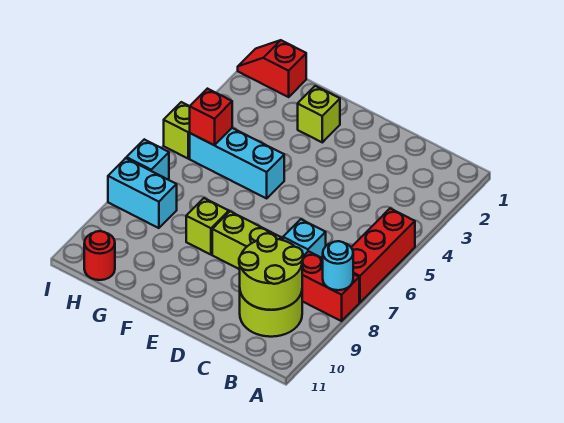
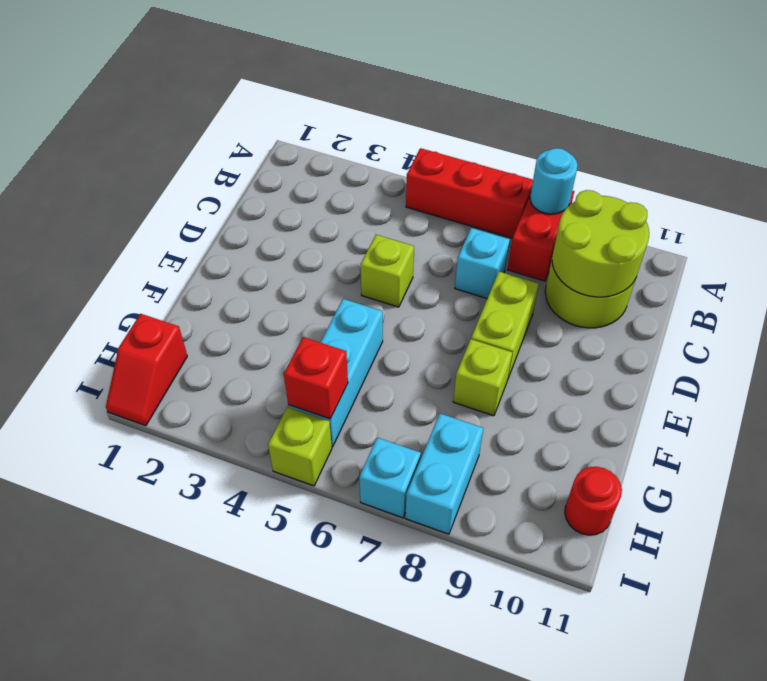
lime brick F2 level 1 -> lime brick D5 level 1

